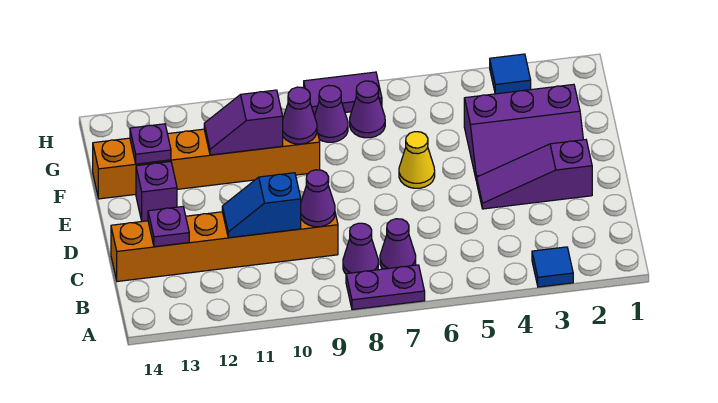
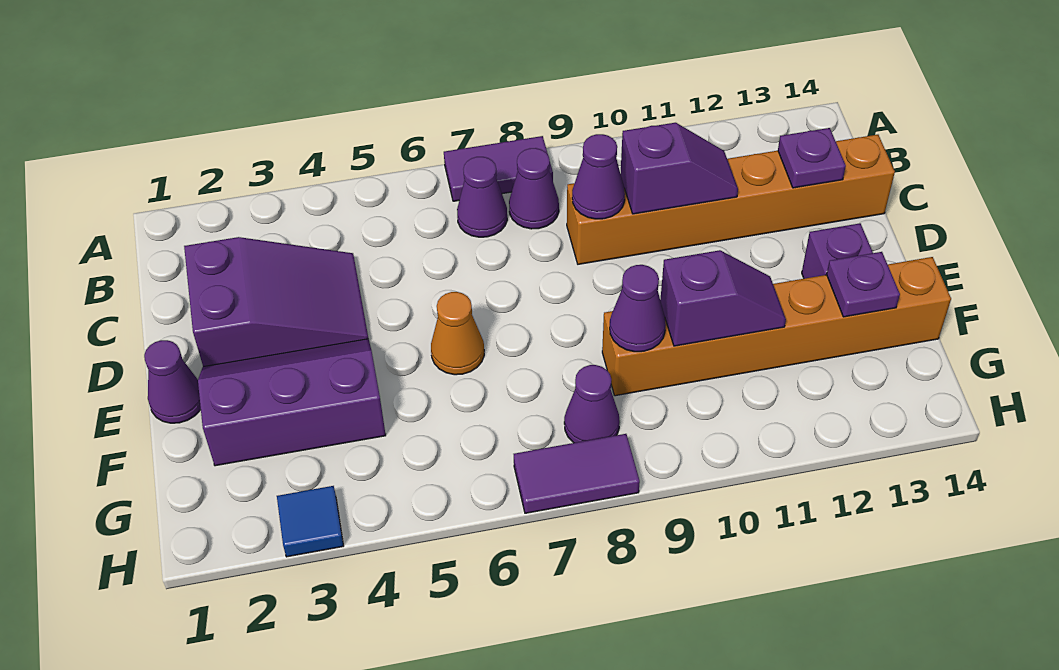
blue tile A3 level 1 -> none
purple plate A7:A8 level 1 -> purple tile A7:A8 level 1
blue slope C10:C11 level 2 top 10 -> purple slope C10:C11 level 2 top 10
purple slope D2:D4 level 1 top 2 -> purple slope C2:D4 level 1 top 2
yellow cone E6 level 1 -> orange cone E6 level 1
purple cone G7 level 1 -> purple cone E1 level 1

